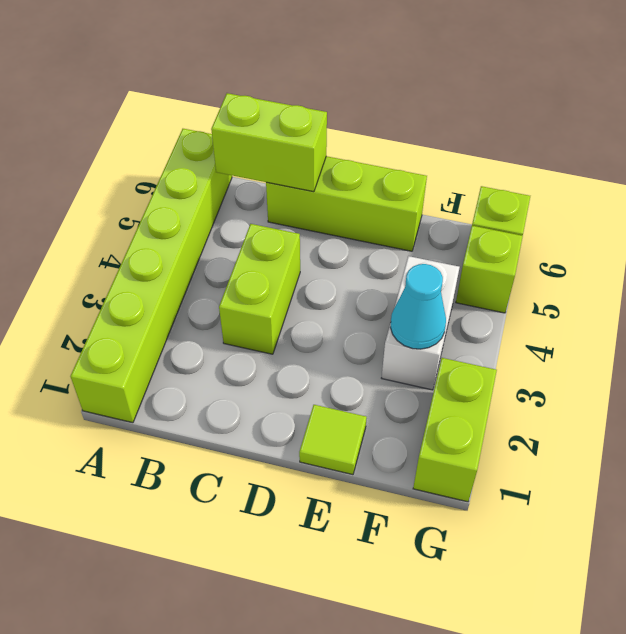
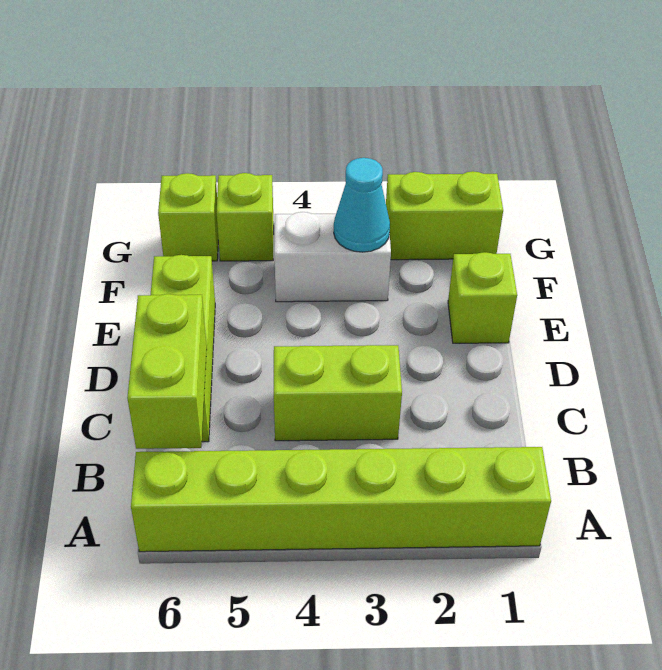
lime tile E1 level 1 -> lime brick E1 level 1

